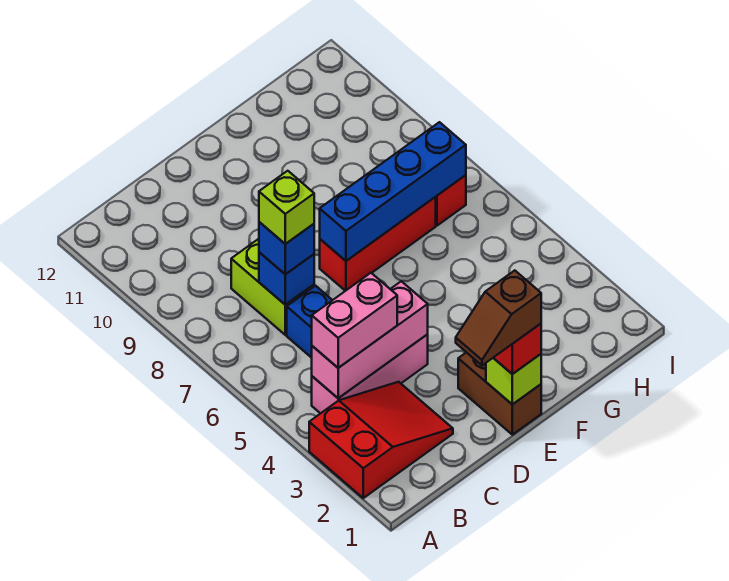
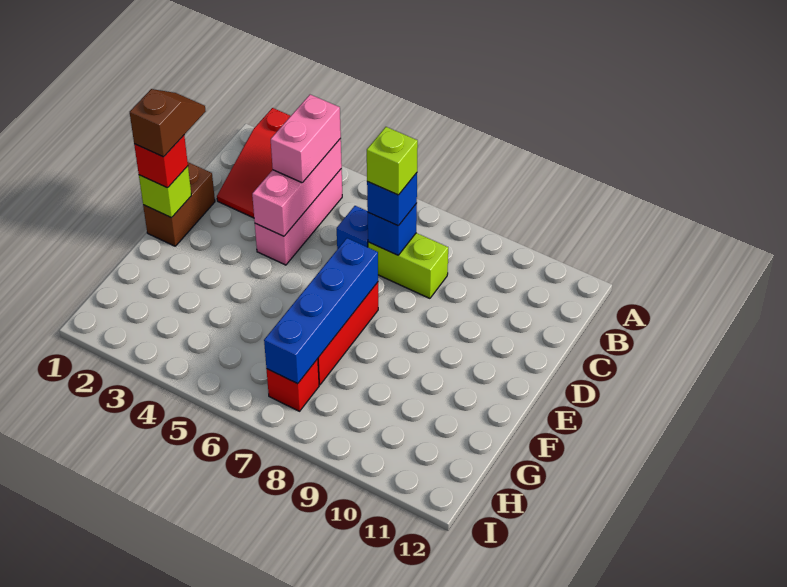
brown brick E1:E2 level 1 -> brown brick D1:E1 level 1

